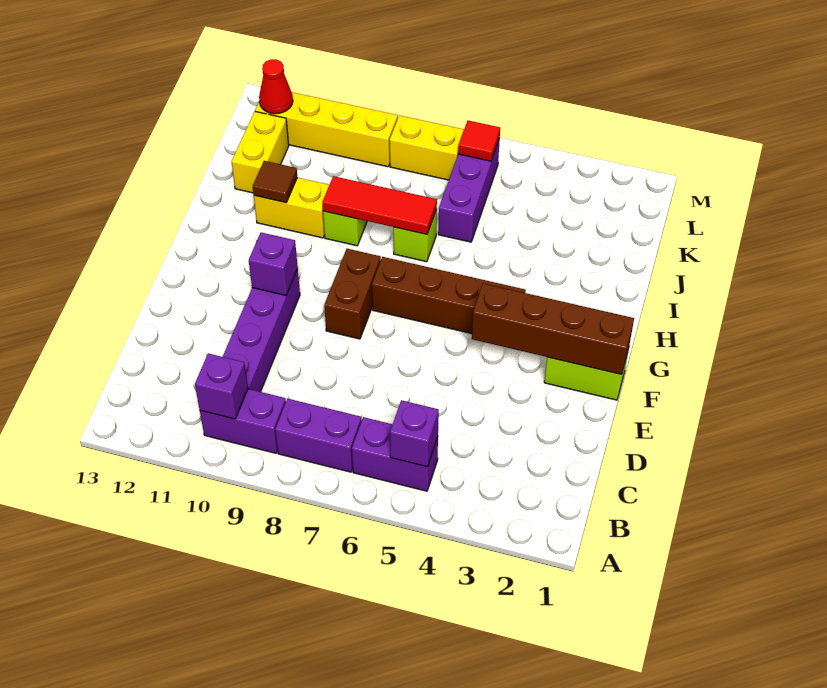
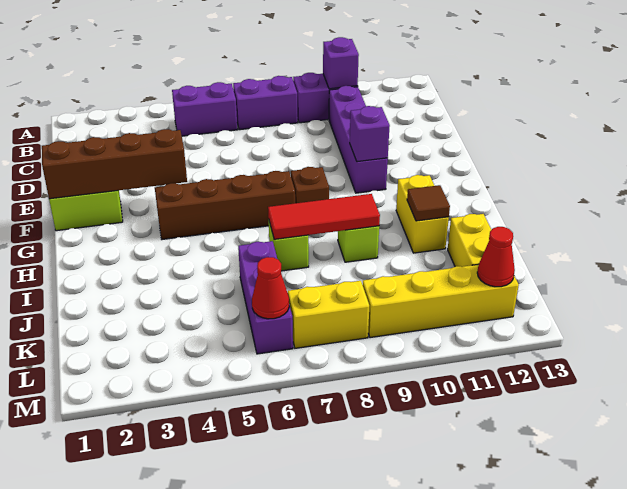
purple brick B5 level 2 -> none
brown brick F8:G8 level 1 -> brown brick G8 level 1
yellow brick I10:I11 level 1 -> yellow brick H11:I11 level 1
red tile L6 level 2 -> red cone L6 level 2

